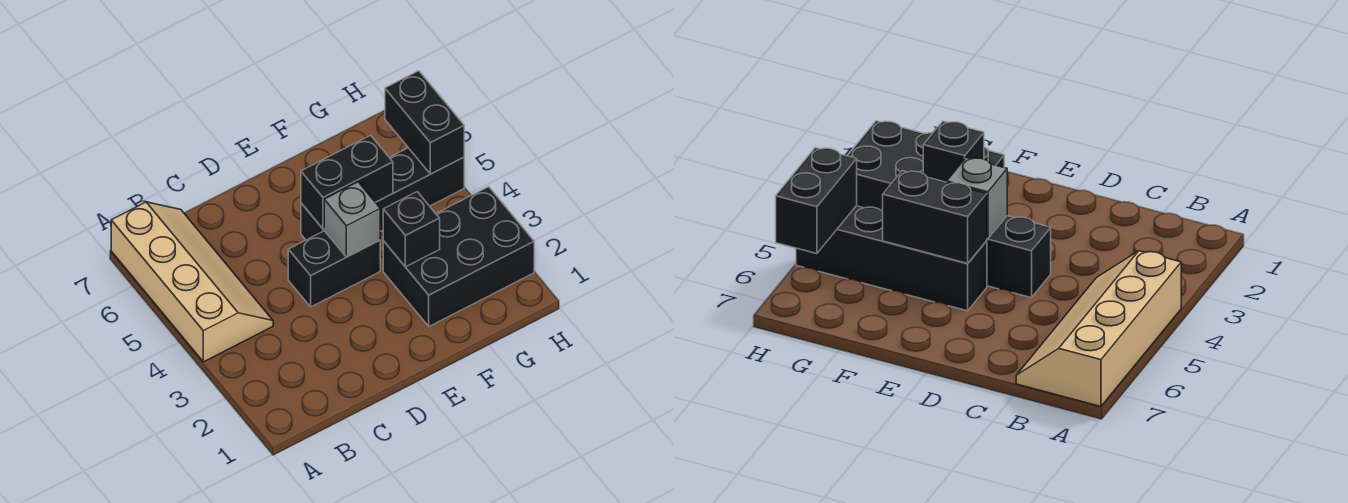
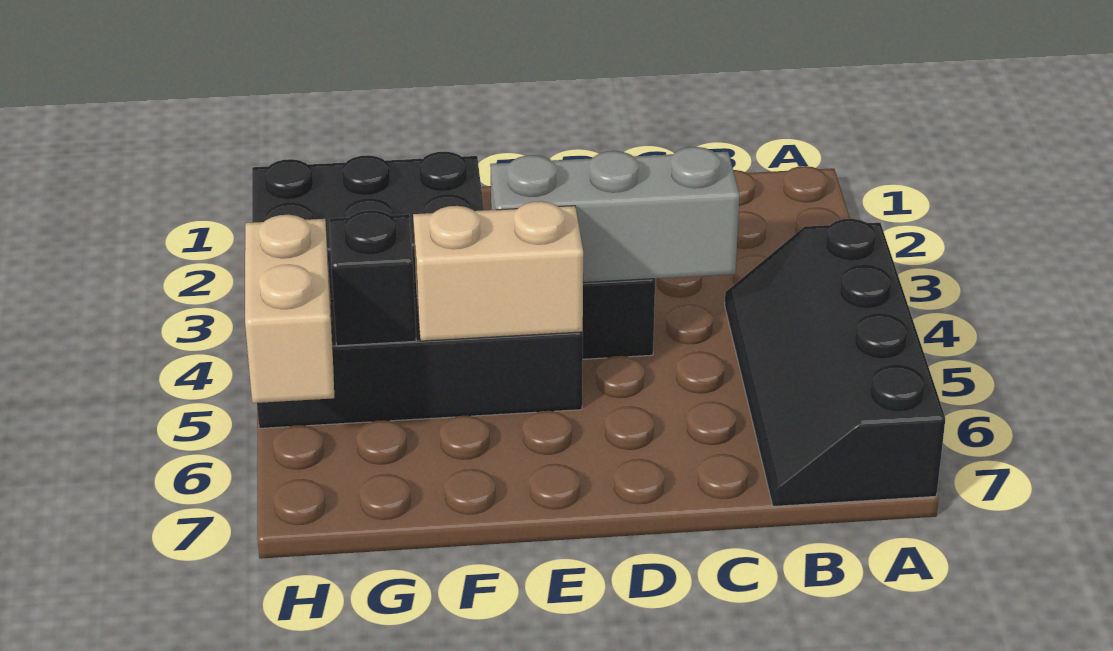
tan slope A4:B7 level 1 top A -> black slope A4:B7 level 1 top A
grey brick E4 level 2 -> grey brick C4:E4 level 2
black brick E5:F5 level 2 -> tan brick E5:F5 level 2
black brick F3 level 2 -> black brick G5 level 2
black brick H5:H6 level 2 -> tan brick H5:H6 level 2

